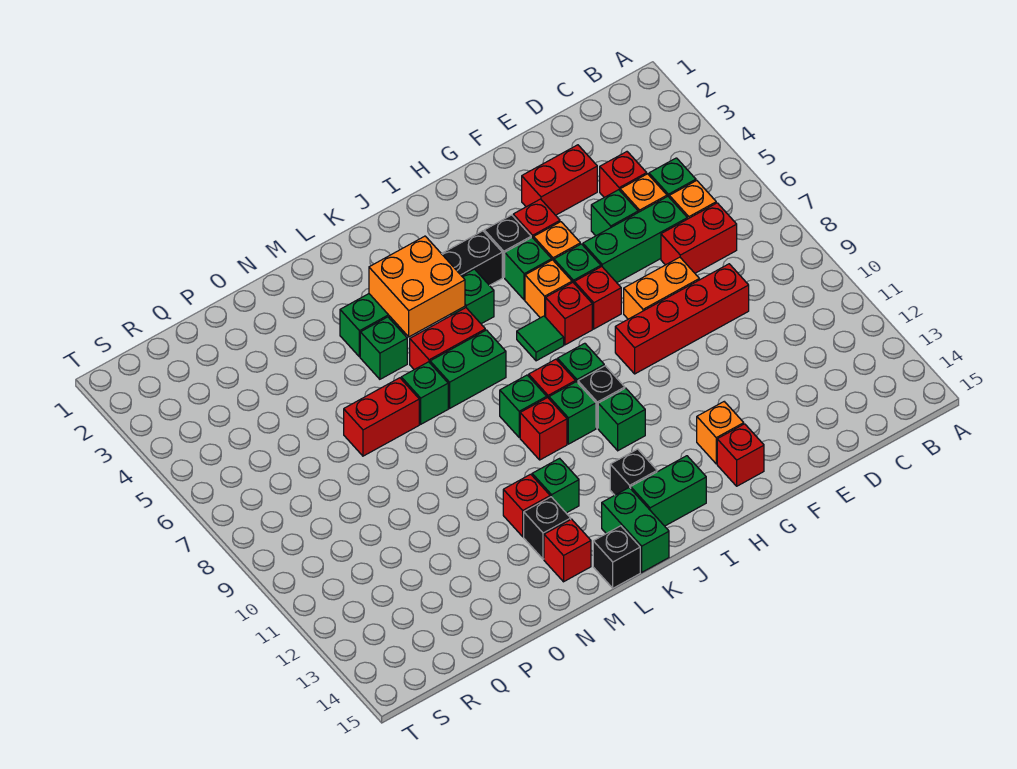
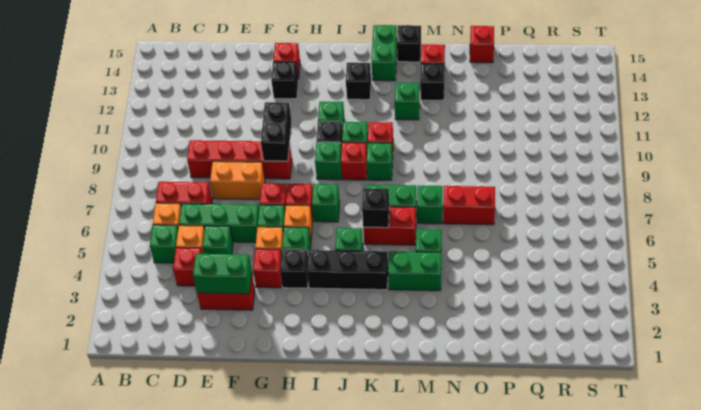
none -> black brick G9:G10 level 2
orange brick G13 level 1 -> black brick G13 level 1
green tile I7 level 1 -> green brick I7 level 1
green brick I14:J14 level 1 -> green brick E3:F3 level 2
orange brick K4:L5 level 2 -> none
none -> black brick K6 level 2
red brick M12 level 1 -> red brick O15 level 1

